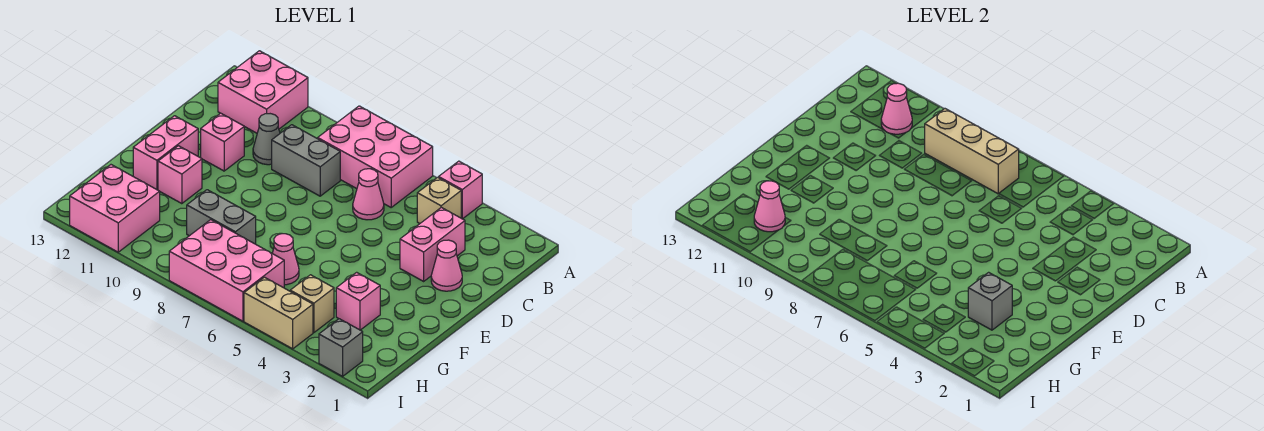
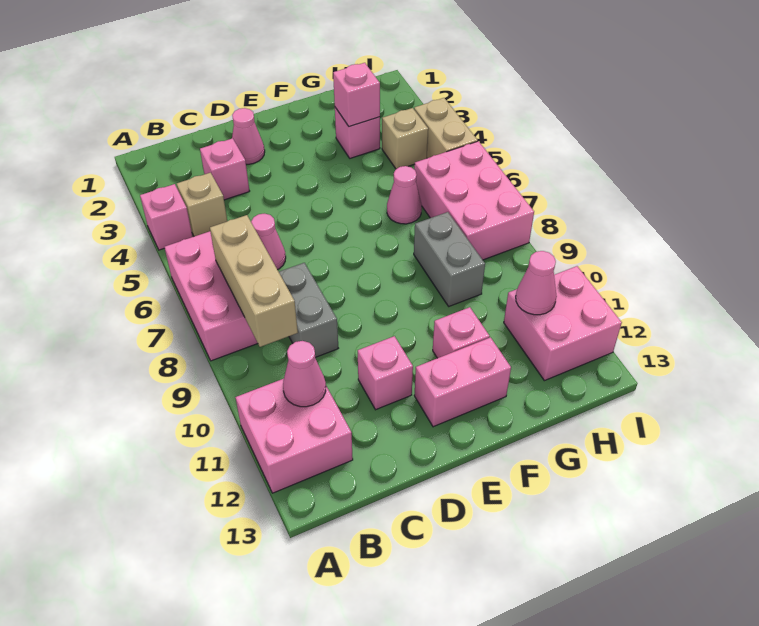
pink brick C3:D3 level 1 -> pink brick C3 level 1
grey cone C10 level 1 -> none
grey brick G3 level 2 -> pink brick G3 level 2
grey brick I2 level 1 -> none

